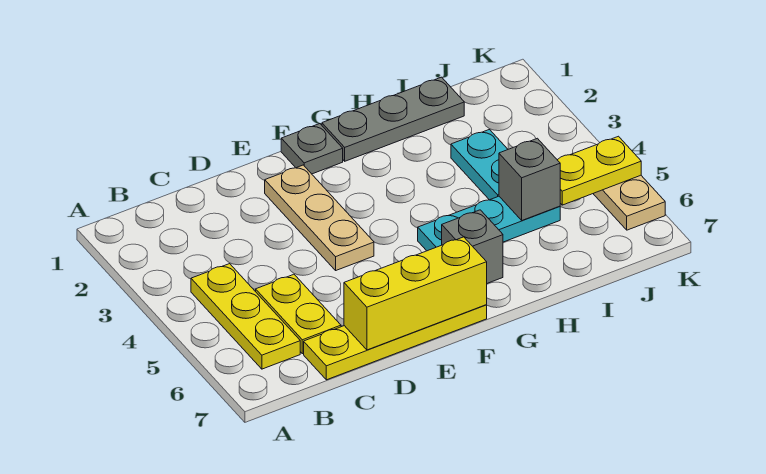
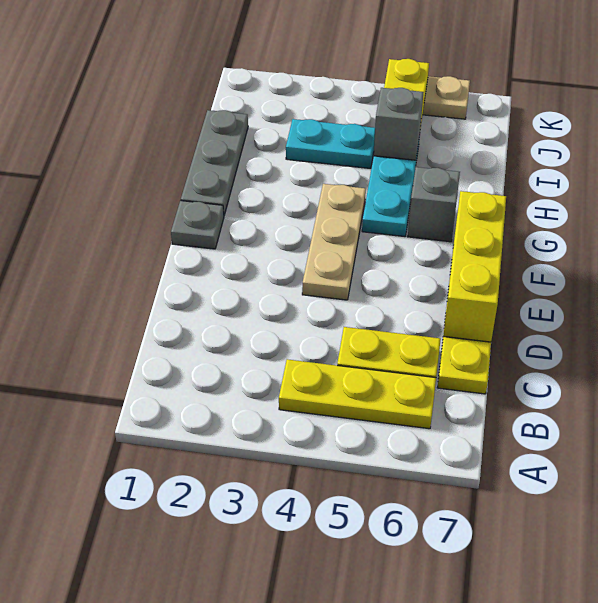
tan plate E2:E4 level 1 -> tan plate E4:G4 level 1

